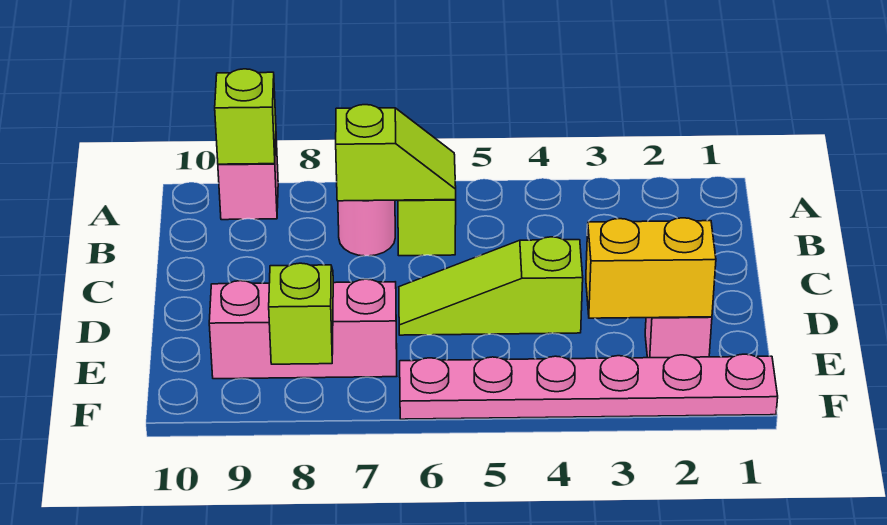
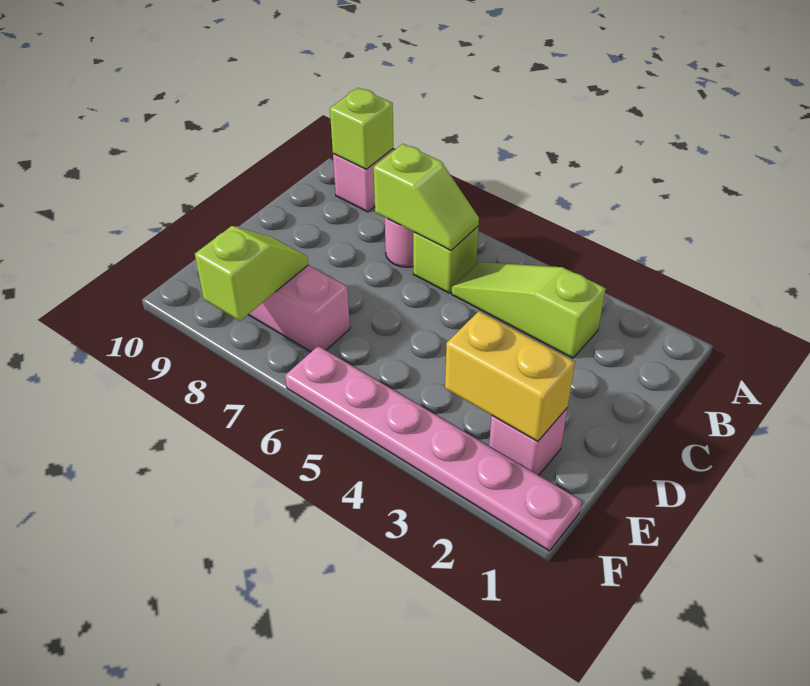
lime slope D4:D6 level 1 top 4 -> lime slope B3:B5 level 1 top 3

